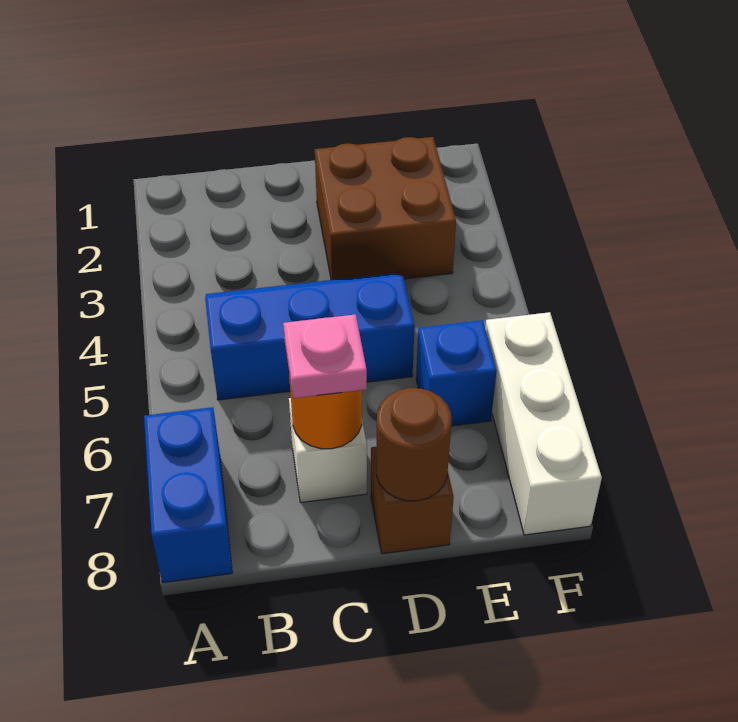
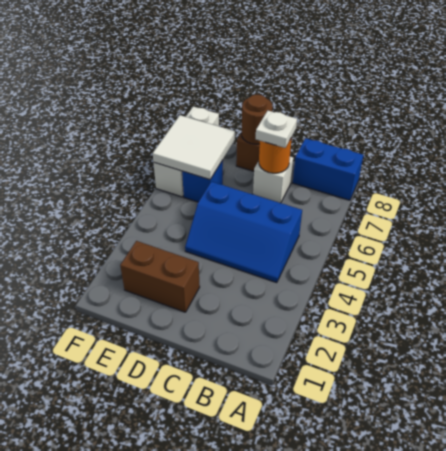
blue brick A7:A8 level 1 -> blue brick A8:B8 level 1
pink plate C7 level 3 -> white plate C7 level 3
brown brick D2:E3 level 1 -> brown brick D2:E2 level 1
none -> white tile E6:F7 level 2

